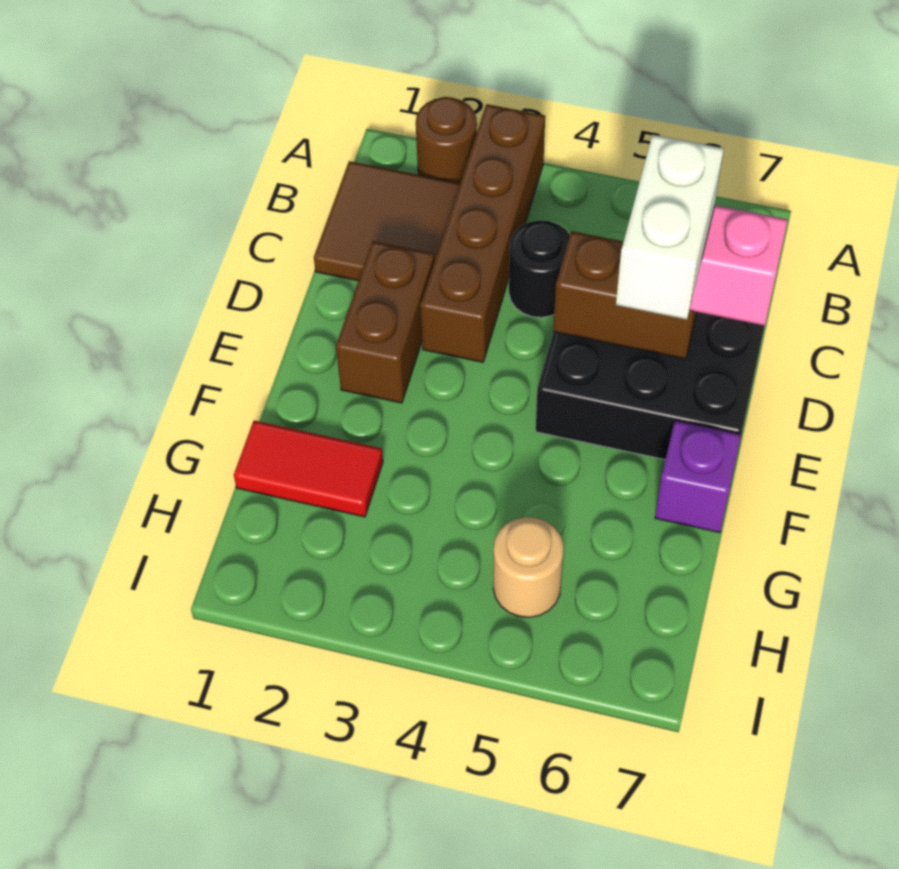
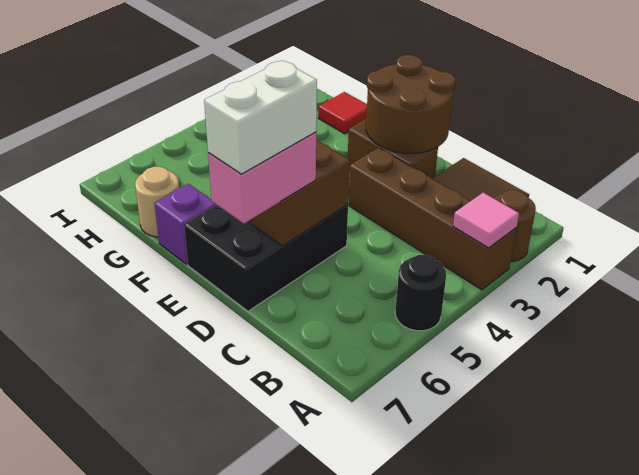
none -> pink tile A3 level 2
black round brick C4 level 1 -> black round brick A5 level 1
none -> brown round brick D1:E2 level 2
white brick D6:E6 level 4 -> white brick D6:D7 level 4
red tile G1:G2 level 1 -> red tile G1 level 1
tan round brick H5 level 1 -> tan round brick G7 level 1

